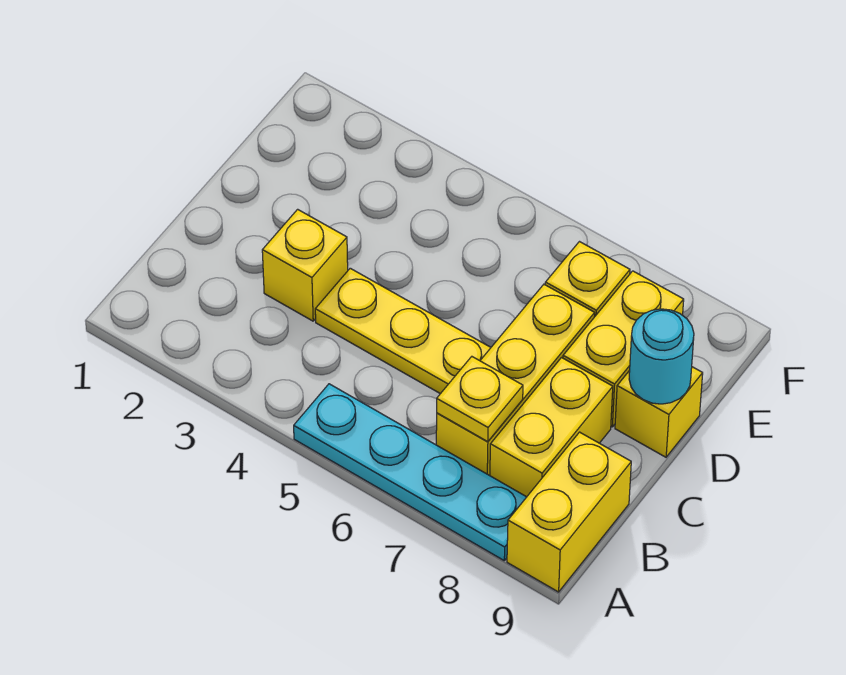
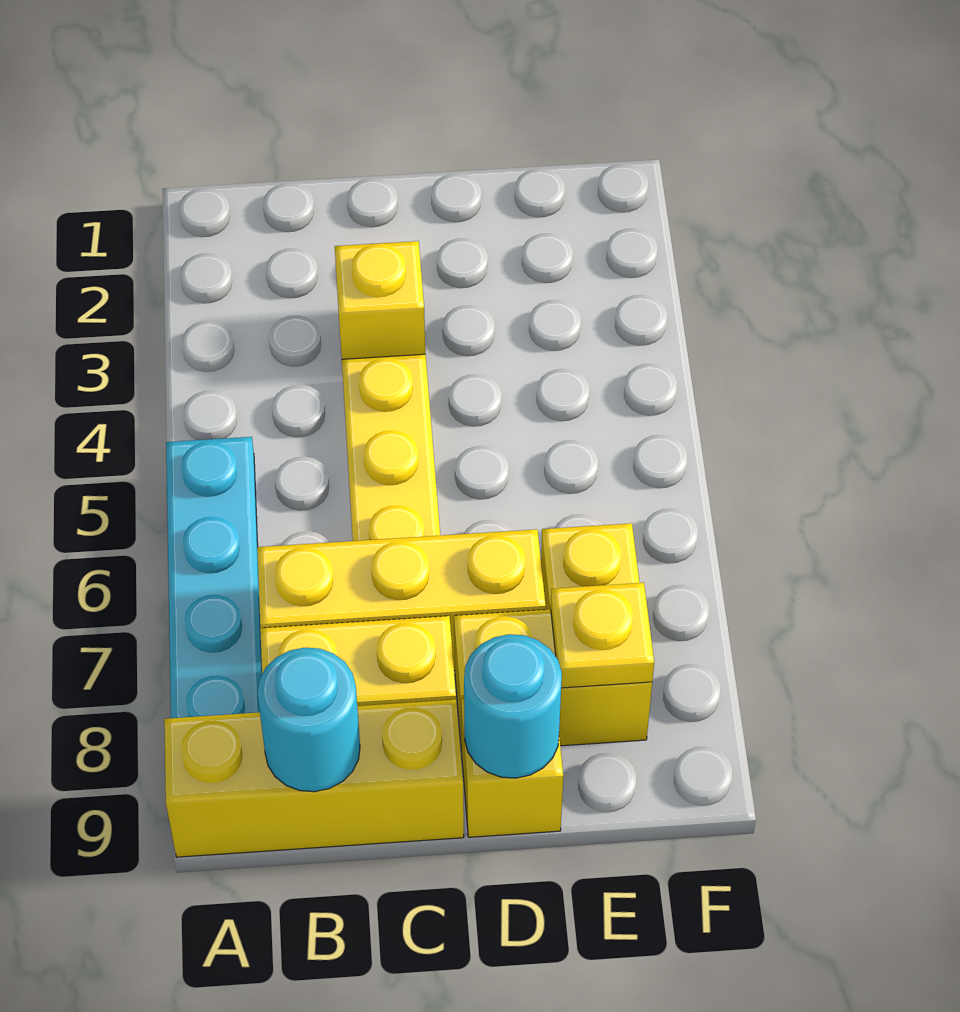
yellow brick A9:B9 level 1 -> yellow brick A9:C9 level 1
yellow plate B7 level 2 -> yellow plate E8 level 2
none -> cyan round brick B9 level 2

